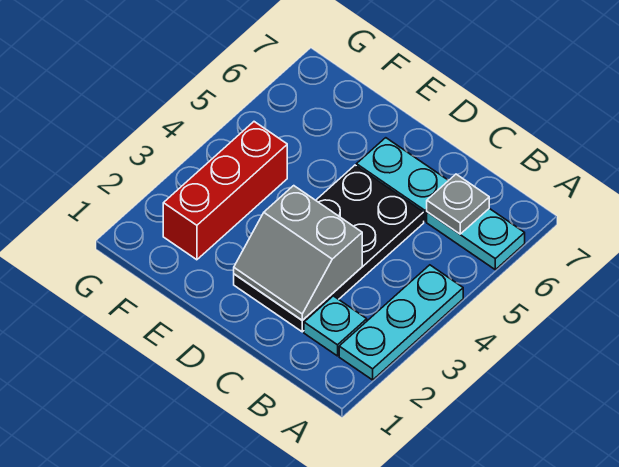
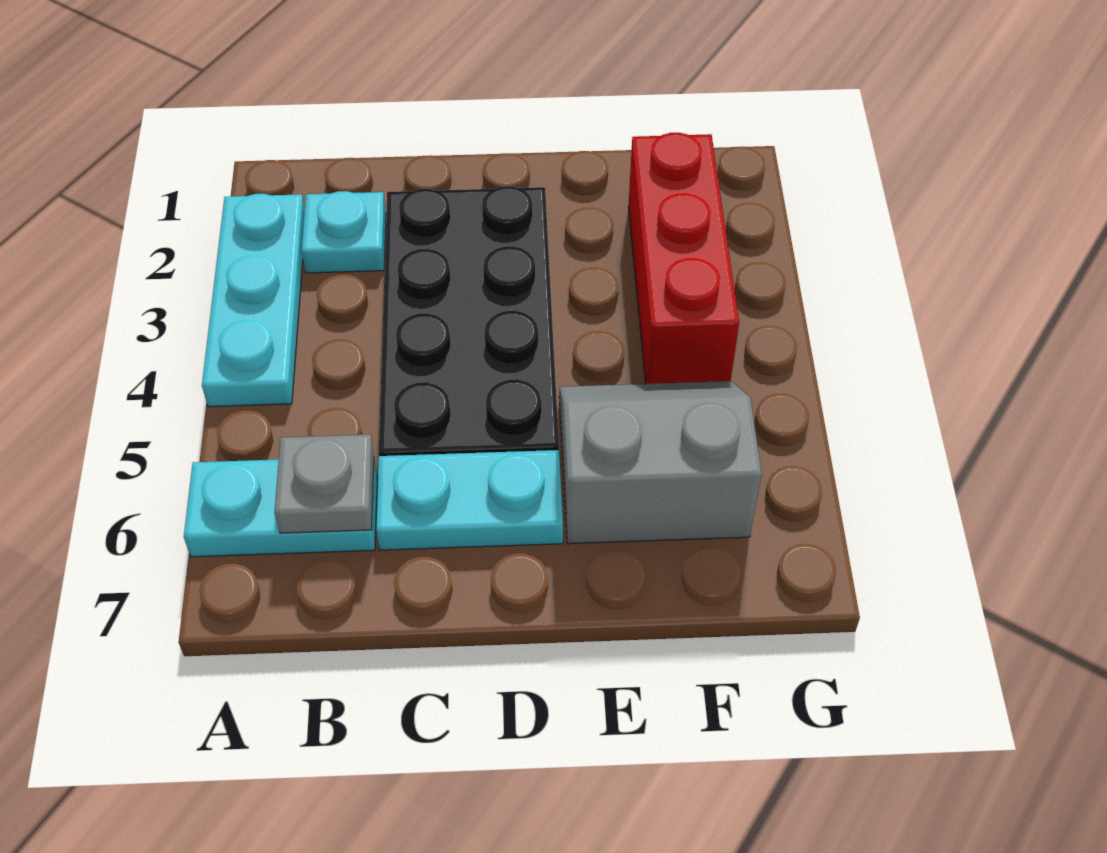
grey slope C2:D3 level 2 top 3 -> grey slope E5:F6 level 1 top 6

